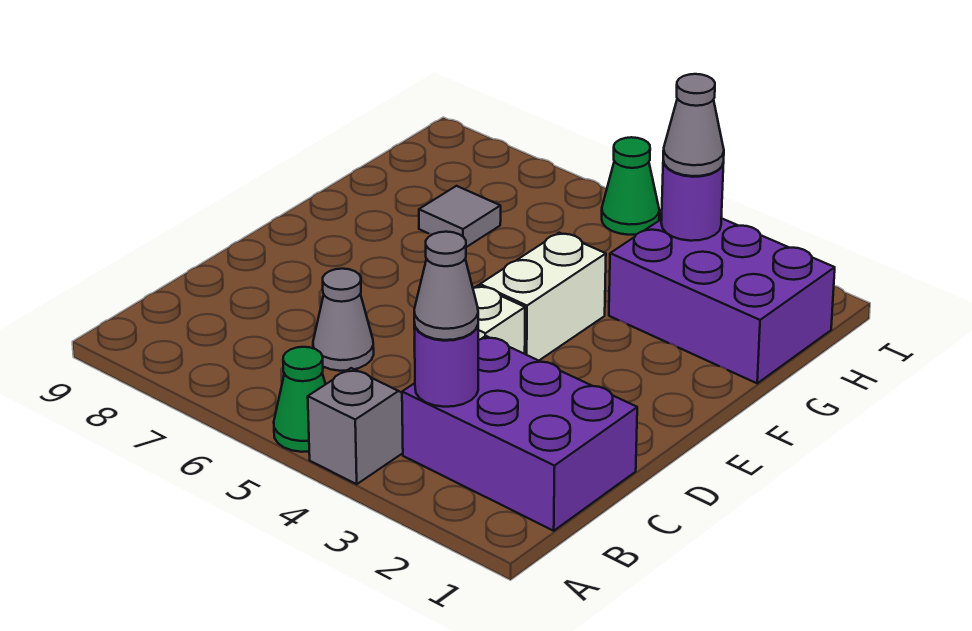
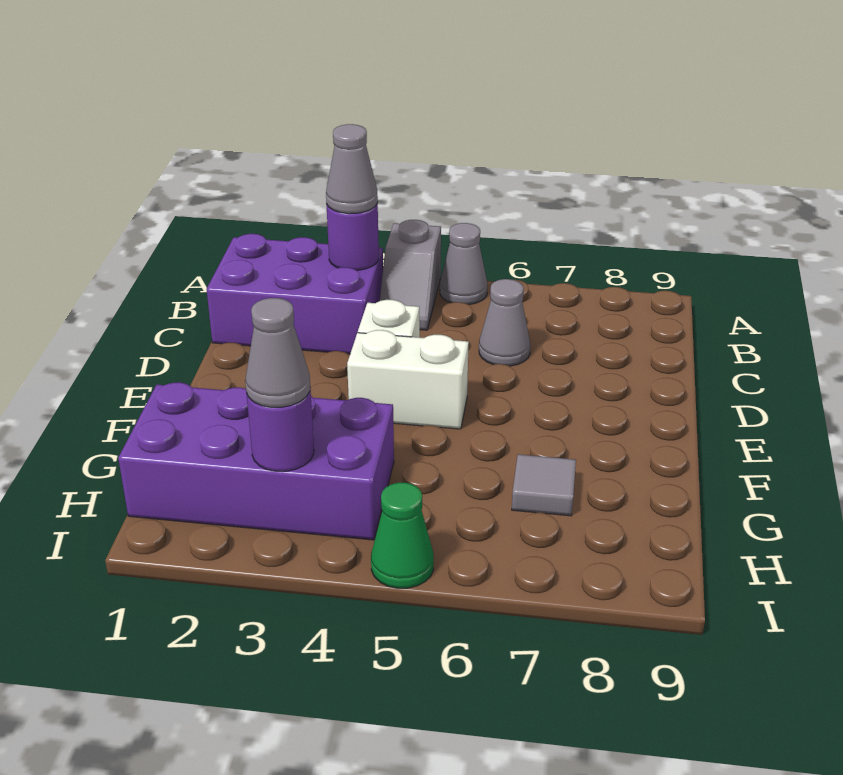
green cone A5 level 1 -> grey cone A5 level 1
white brick E4:F4 level 1 -> white brick E4:E5 level 1
purple brick G1:H3 level 1 -> purple brick G1:H4 level 1

